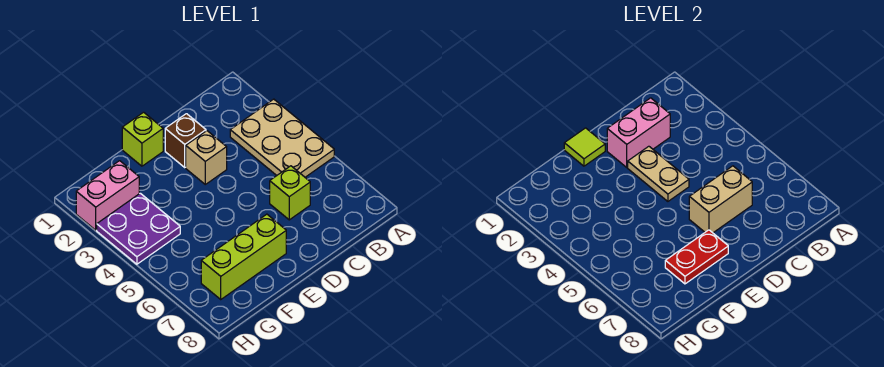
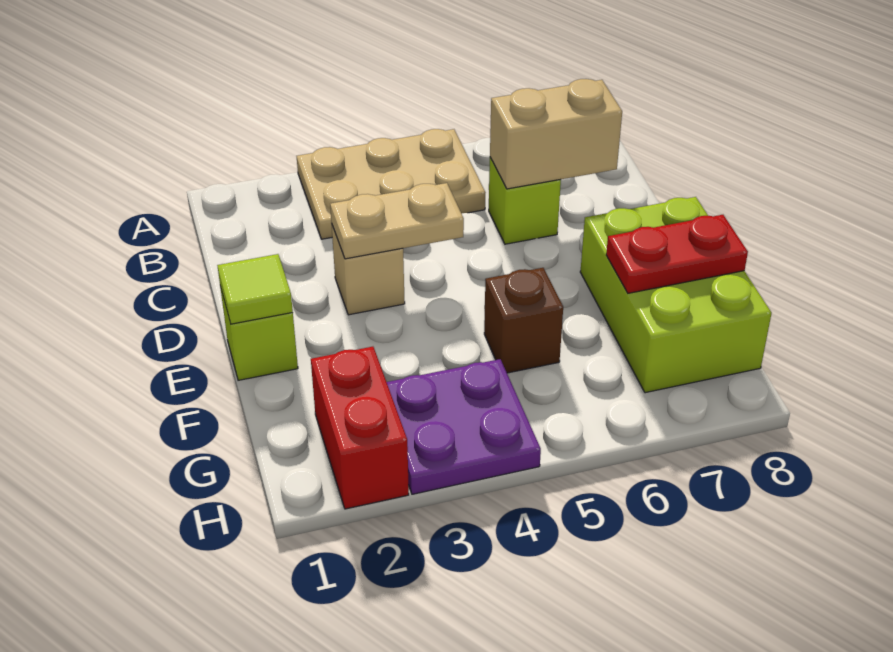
pink brick C2:D2 level 2 -> none
tan brick C6:D6 level 2 -> tan brick C6:C7 level 2
brown brick D2 level 1 -> brown brick F5 level 1
lime brick E7:G7 level 1 -> lime brick E7:G8 level 1
red plate E7:F7 level 2 -> red plate F7:F8 level 2
pink brick G2:H2 level 1 -> red brick G2:H2 level 1

